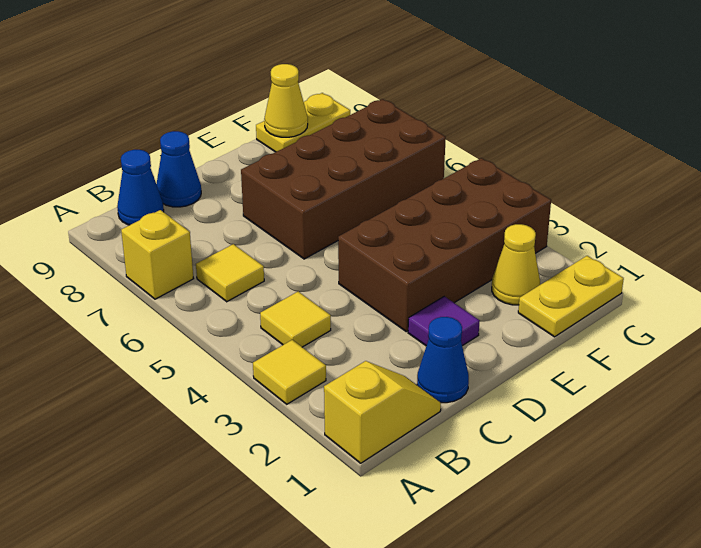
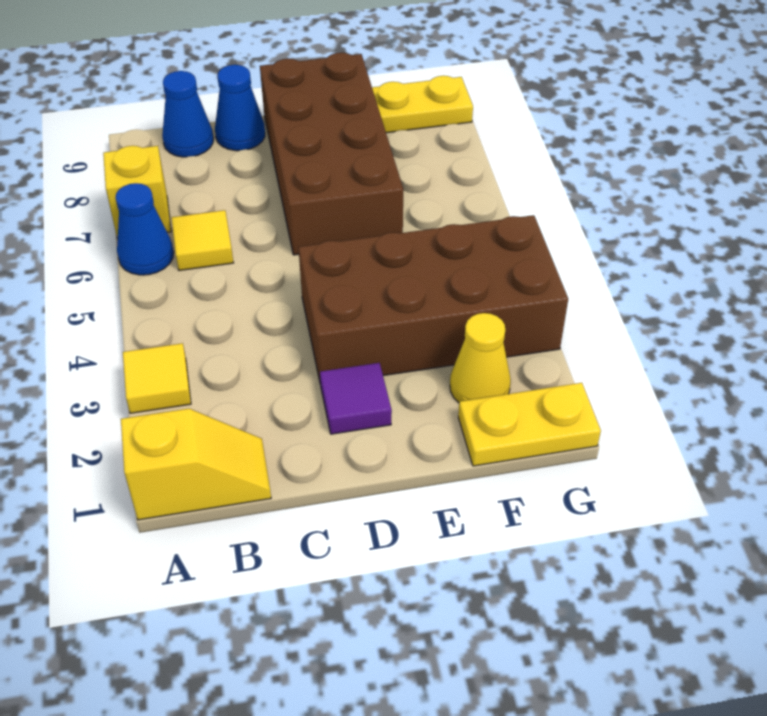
yellow tile B4 level 1 -> none
blue cone C1 level 1 -> blue cone A6 level 1
brown brick D6:G7 level 1 -> brown brick D6:E9 level 1
yellow cone F9 level 2 -> none

